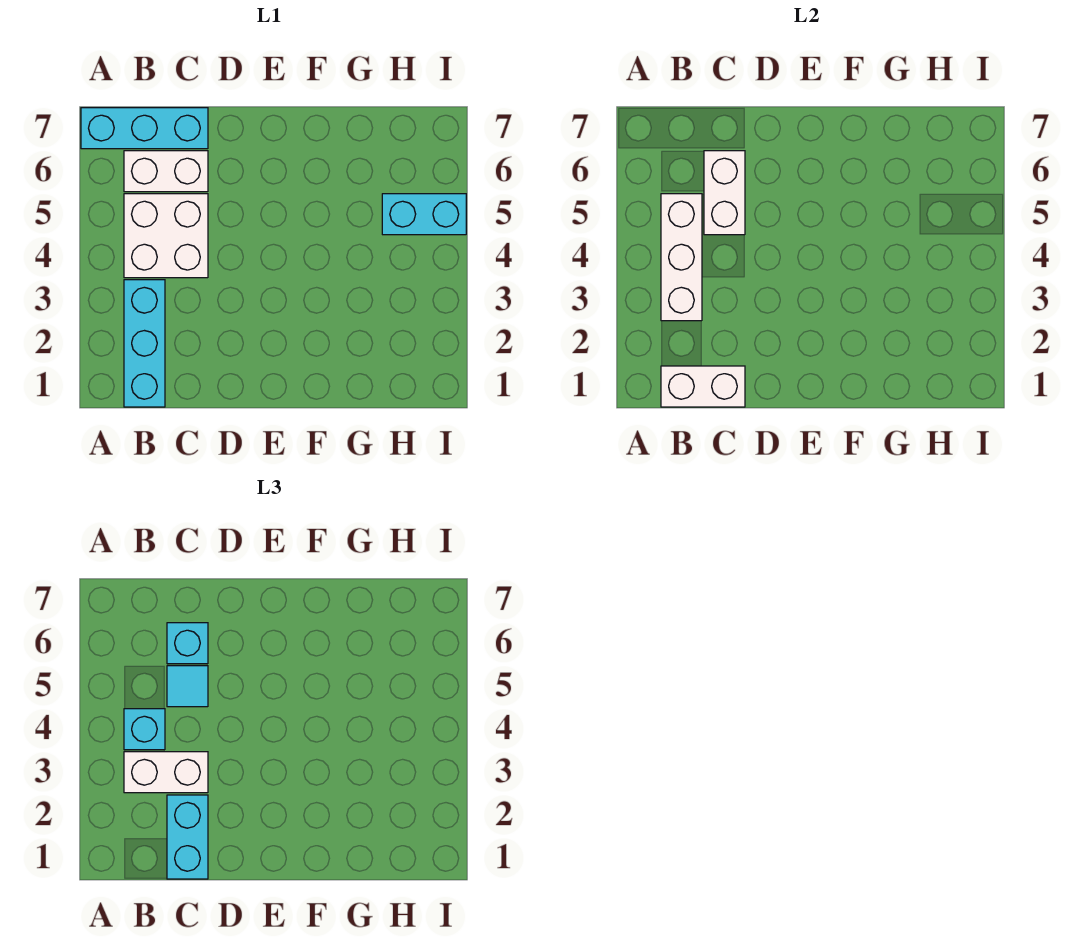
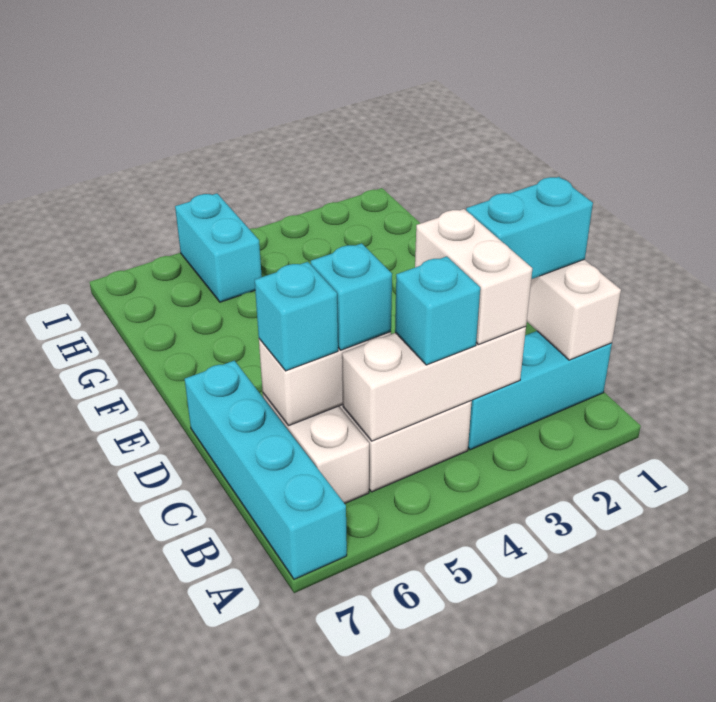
cyan brick A7:C7 level 1 -> cyan brick A7:D7 level 1
cyan tile C5 level 3 -> cyan brick C5 level 3

